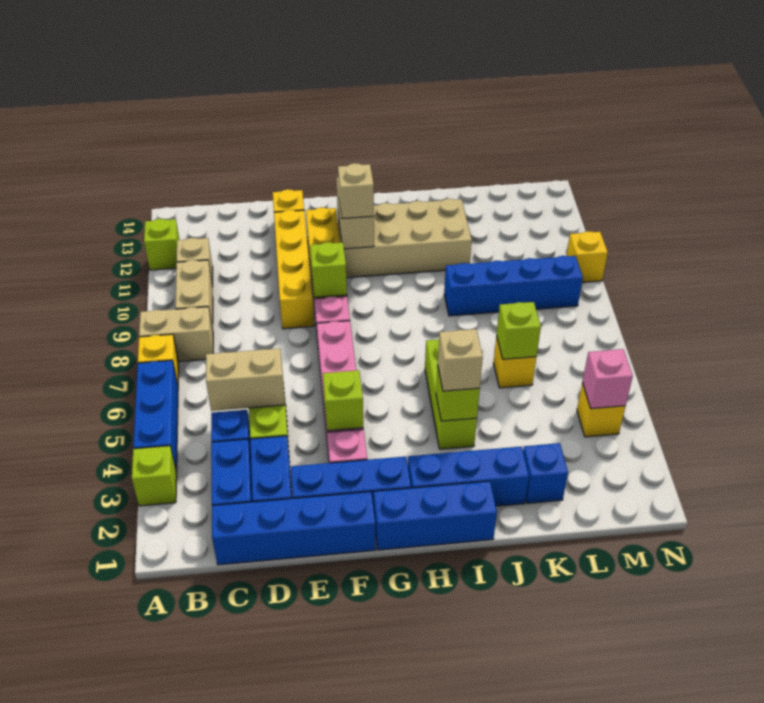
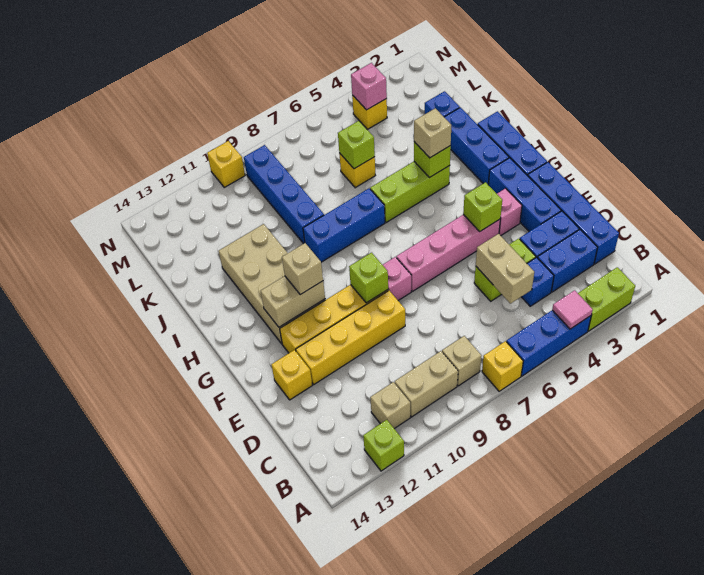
lime brick A3 level 1 -> lime brick A2:A3 level 1
none -> pink tile A4 level 2
tan brick A8:B8 level 1 -> tan brick B8 level 1
none -> blue brick I7:I9 level 1

